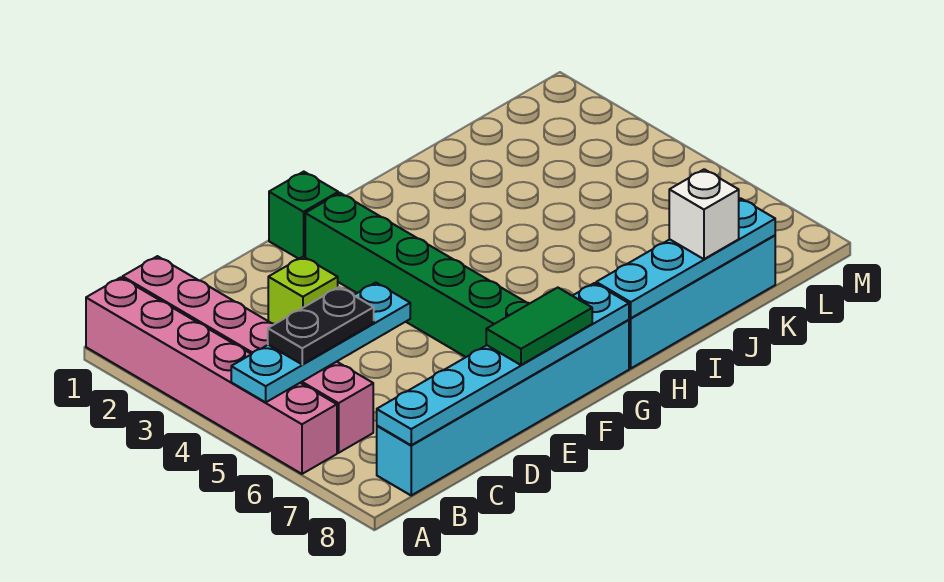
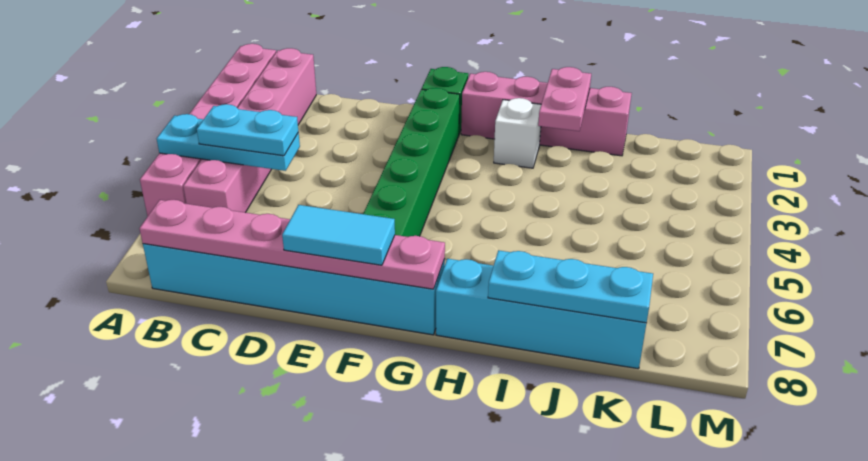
cyan plate A5:D5 level 2 -> cyan plate A5:C5 level 2
black plate B5:C5 level 3 -> cyan plate B5:C5 level 3
cyan plate B8:G8 level 2 -> pink plate B8:G8 level 2
lime brick D3 level 1 -> none
green tile E8:F8 level 3 -> cyan tile E8:F8 level 3
none -> pink brick G1:J1 level 1
cyan plate H8:K8 level 2 -> cyan plate I8:K8 level 2
none -> pink plate I1:I2 level 2
white brick J8 level 3 -> white brick H2 level 1

